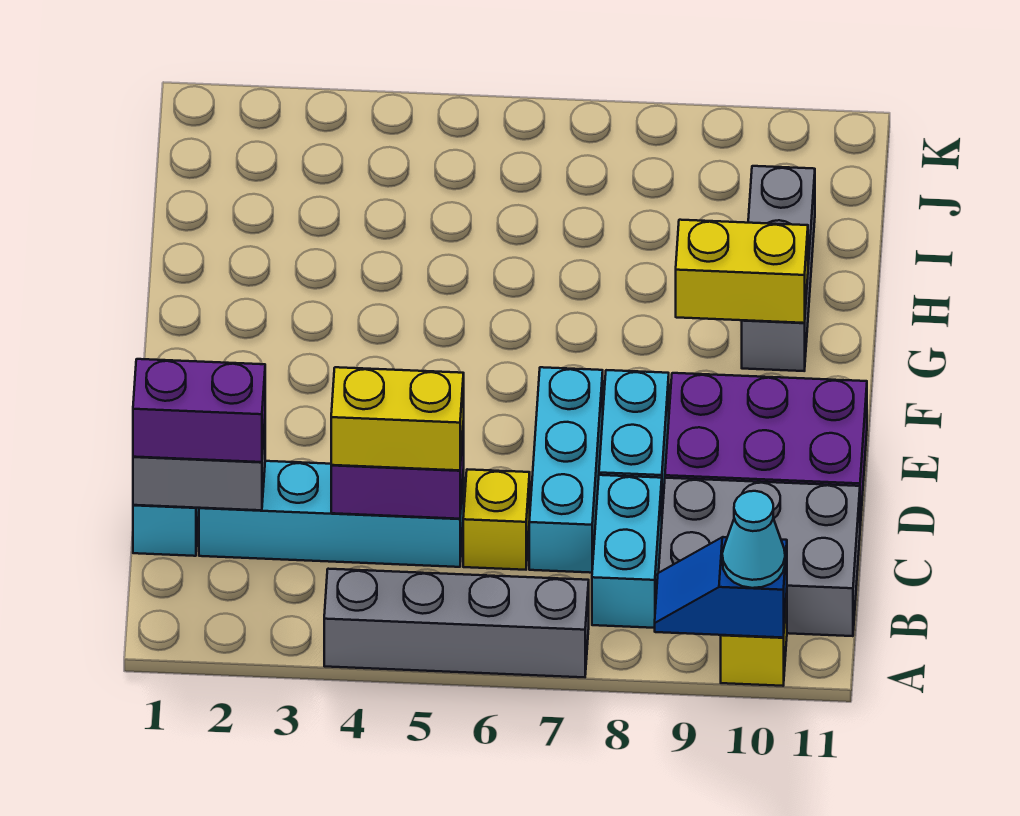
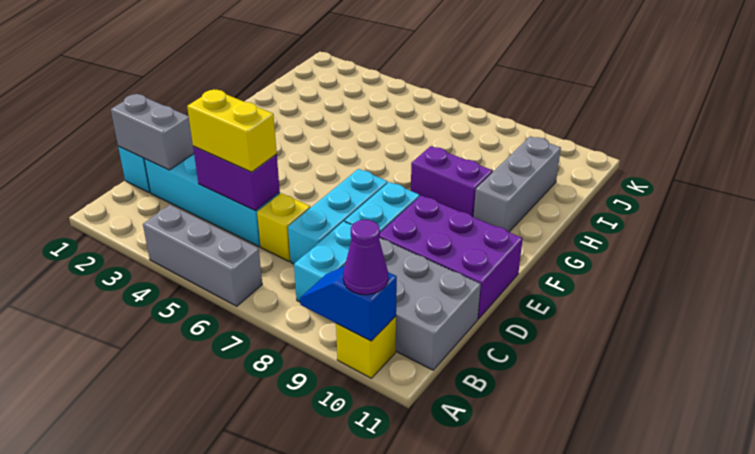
grey brick A4:A7 level 1 -> grey brick A4:A6 level 1
cyan cone A10 level 3 -> purple cone A10 level 3
purple brick C1:C2 level 3 -> purple brick G8:G9 level 1
yellow brick G9:G10 level 2 -> none

